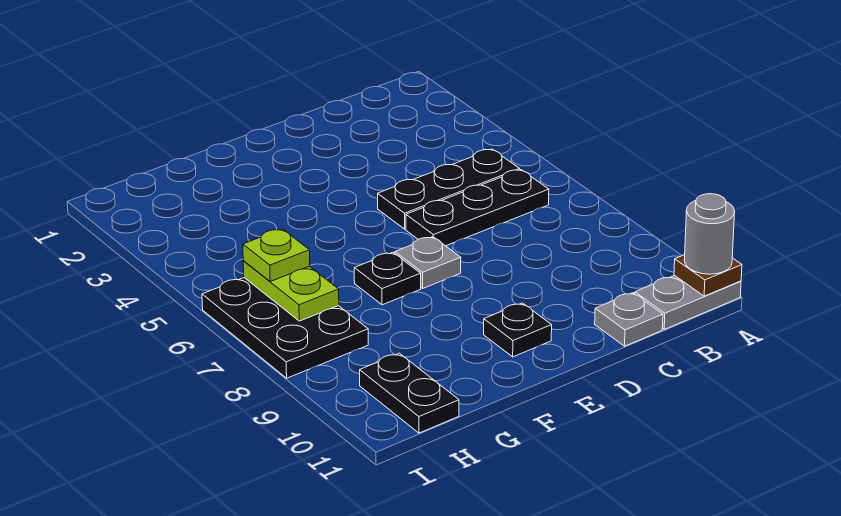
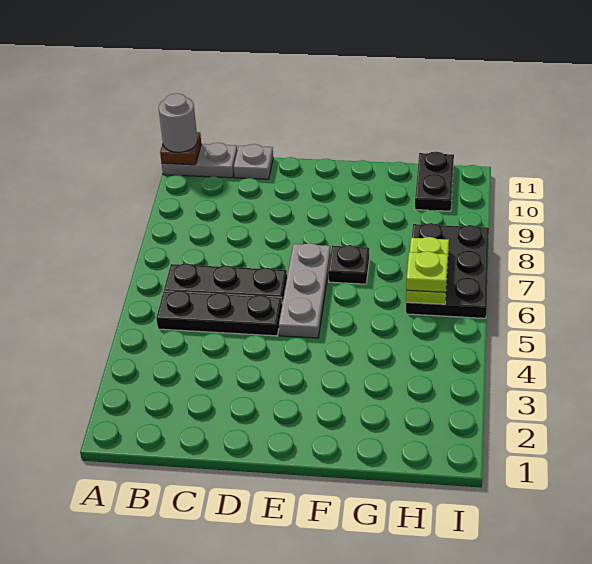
grey plate E7 level 1 -> grey plate E5:E7 level 1
black plate E10 level 1 -> none

